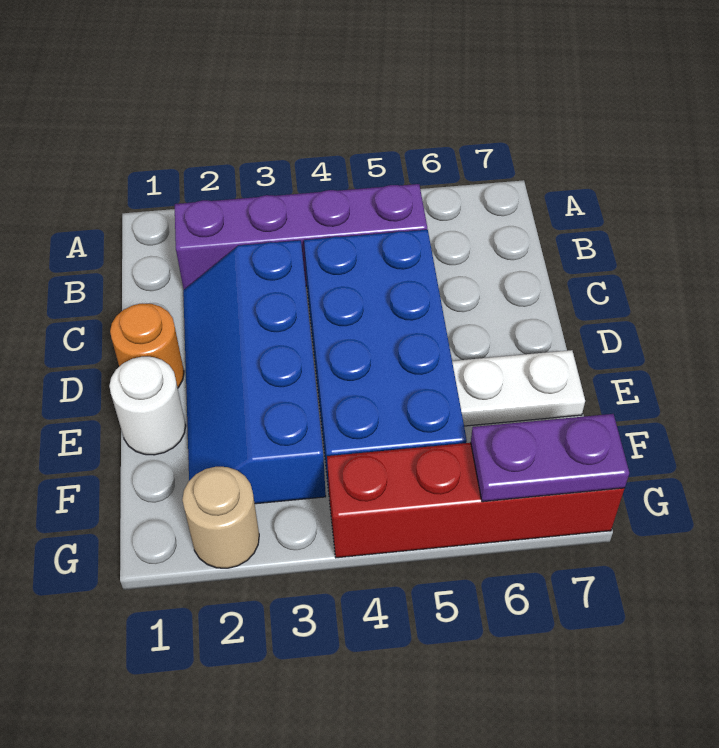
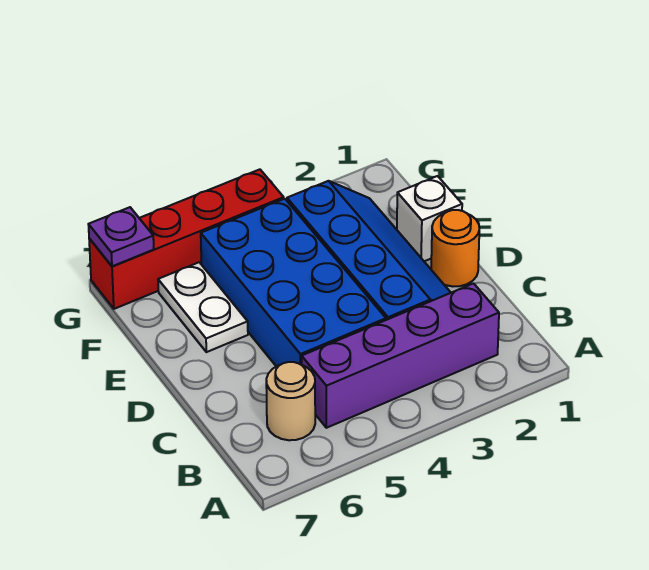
white round brick E1 level 1 -> white brick E1 level 1
white plate E6:E7 level 1 -> white plate E6:F6 level 1
tan round brick G2 level 1 -> tan round brick B6 level 1
purple plate G6:G7 level 2 -> purple plate G7 level 2

